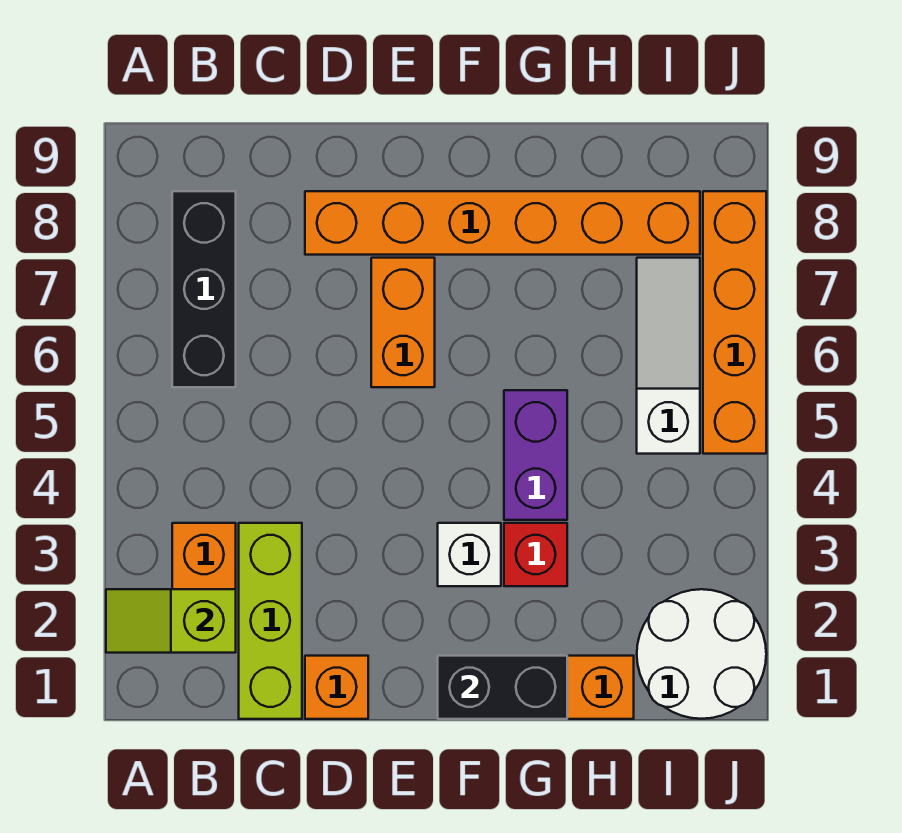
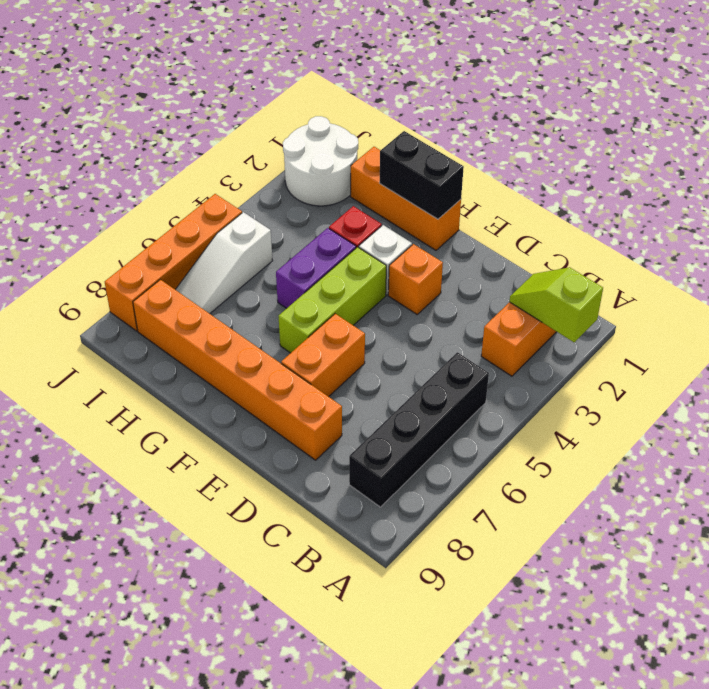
lime slope A2:B2 level 2 top B -> lime slope A2:B2 level 2 top A
black brick B6:B8 level 1 -> black brick B5:B8 level 1
lime brick C1:C3 level 1 -> lime brick F4:F6 level 1
orange brick D1 level 1 -> orange brick E3 level 1

